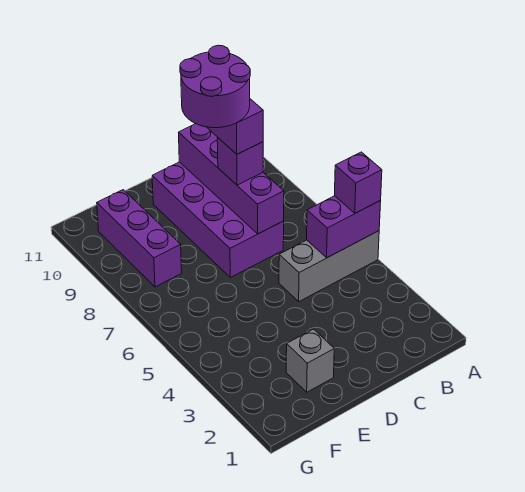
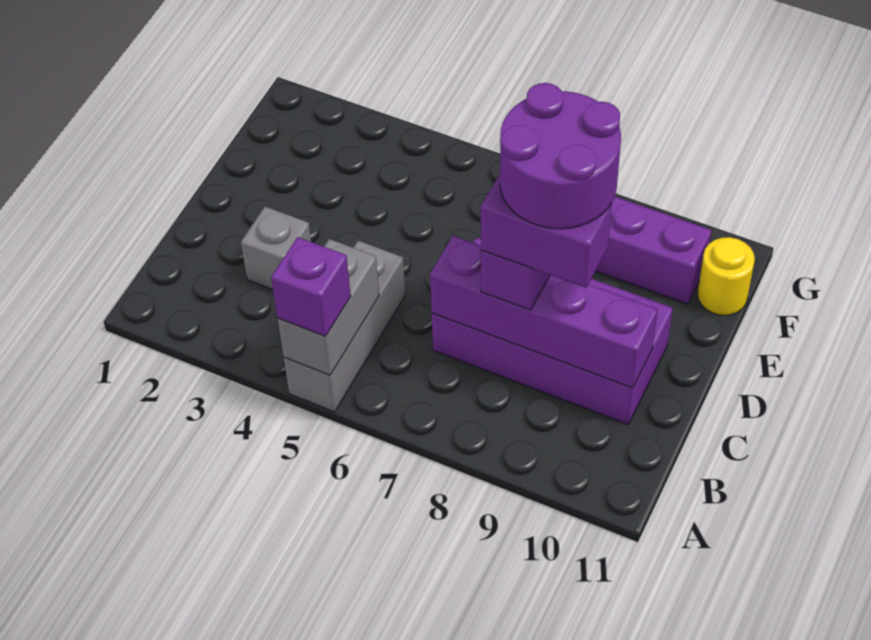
purple brick A5:B5 level 2 -> grey brick A5:B5 level 2
grey brick E2 level 1 -> grey brick C3 level 1
none -> yellow round brick F11 level 1

